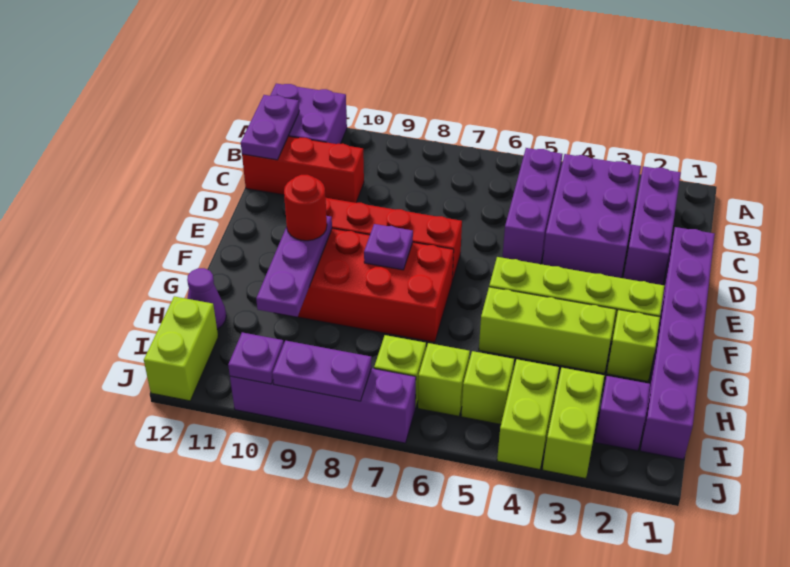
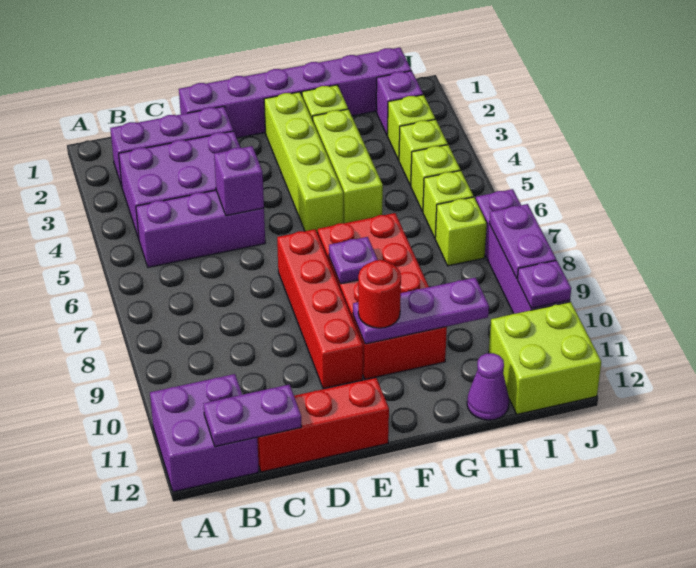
red brick C10:C12 level 1 -> red brick C12:E12 level 1
none -> purple brick D5 level 2
lime brick I3:J3 level 1 -> lime brick I3 level 1
lime brick I4:J4 level 1 -> lime brick I4 level 1
lime brick I12:J12 level 1 -> lime brick I11:J12 level 1

